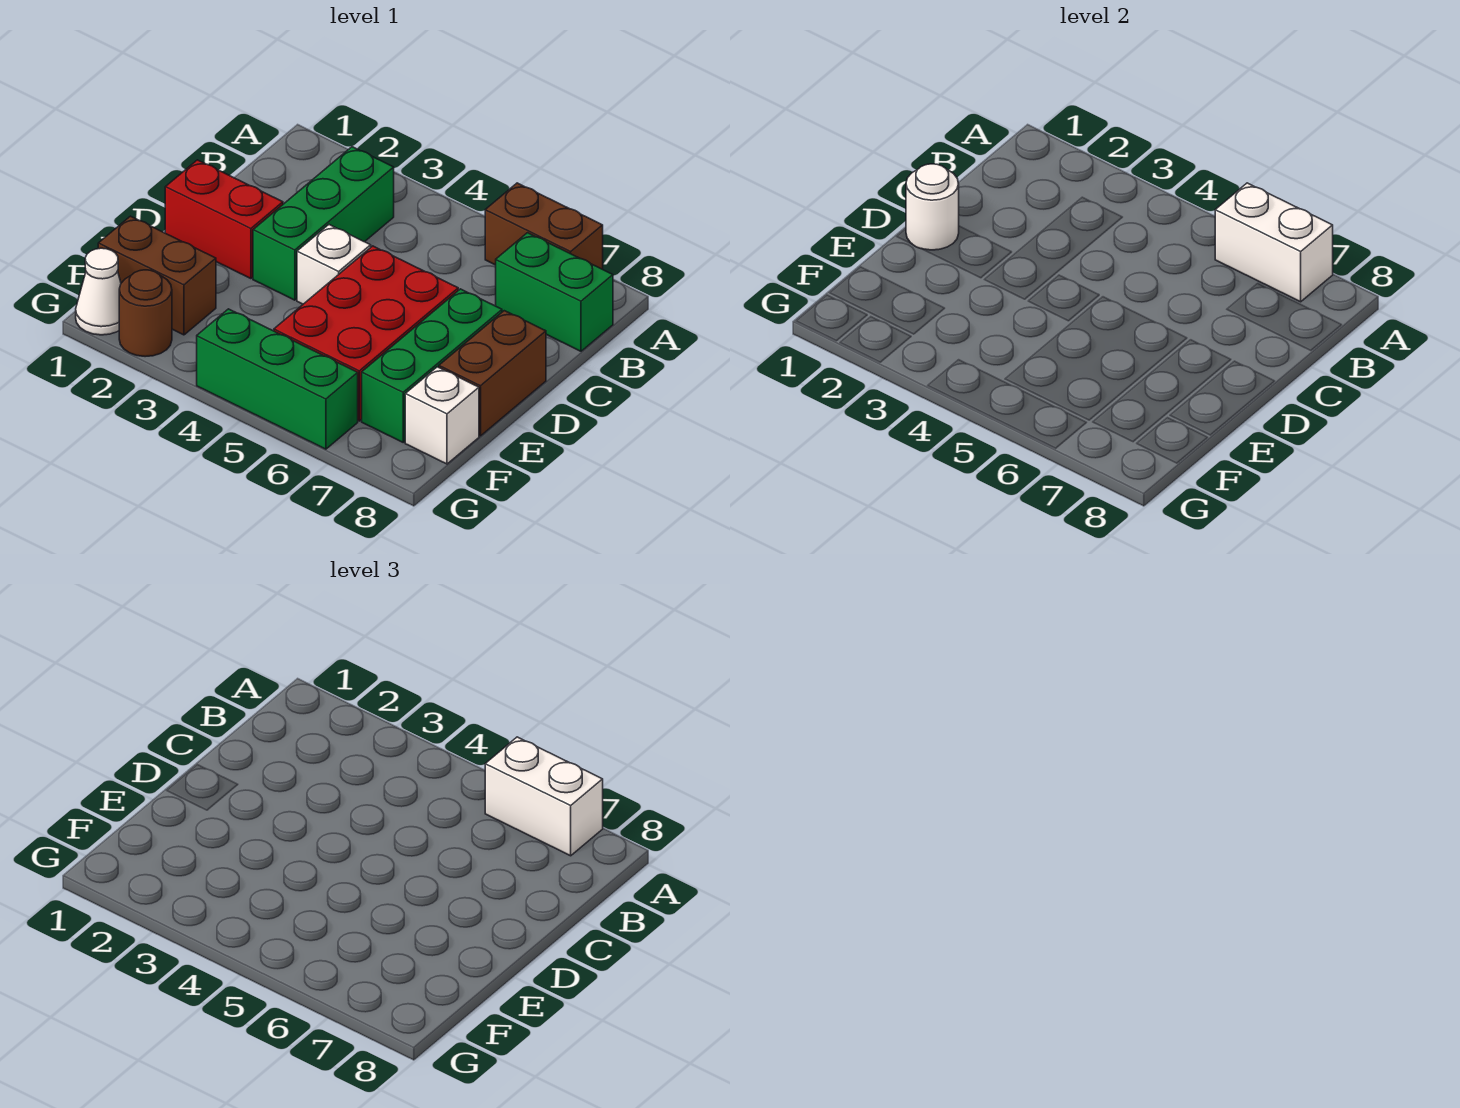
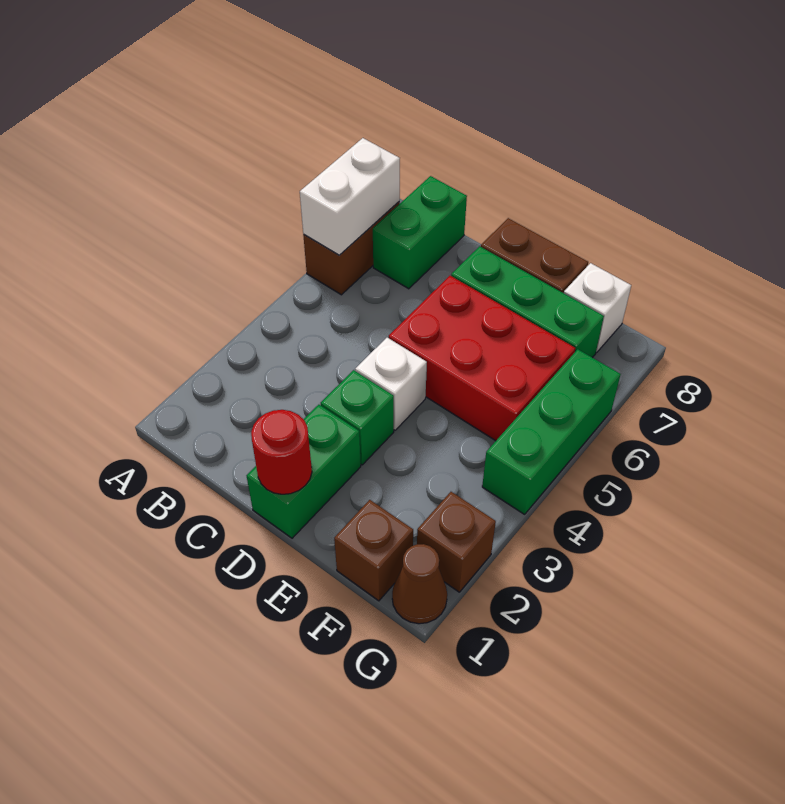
white brick A6:A7 level 3 -> none
green brick B3:D3 level 1 -> green brick D3 level 1
red brick D1:D2 level 1 -> green brick D1:D2 level 1
white round brick D1 level 2 -> red round brick D1 level 2
brown brick F1:F2 level 1 -> brown brick F1 level 1
white cone G1 level 1 -> brown cone G1 level 1
brown round brick G2 level 1 -> brown brick G2 level 1

